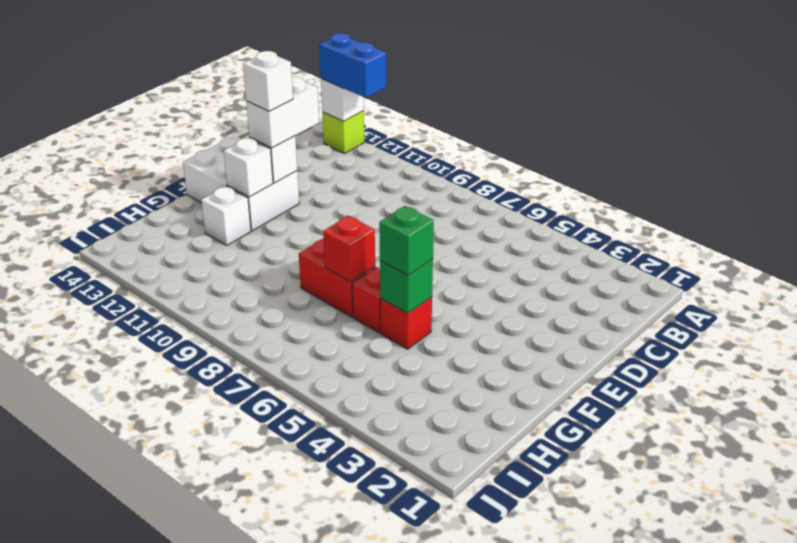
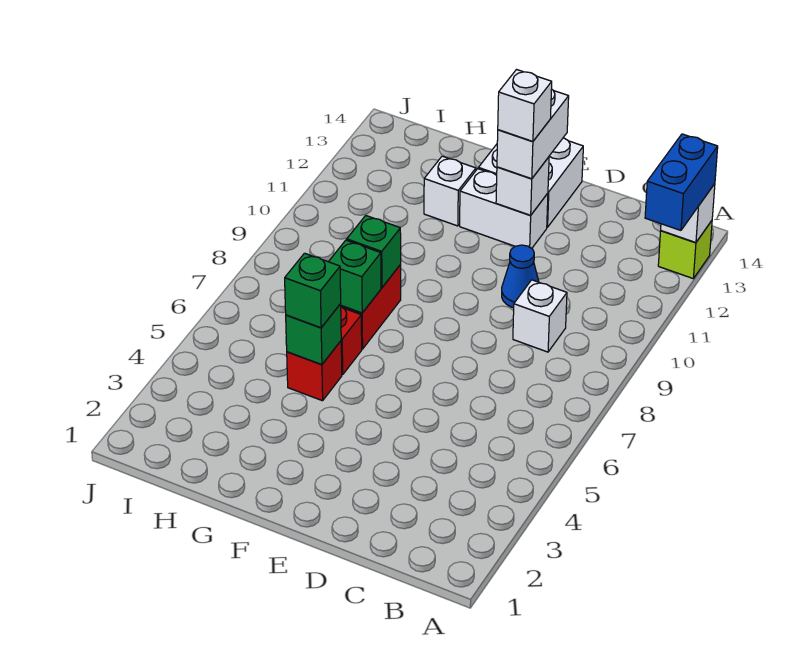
none -> blue cone D10 level 1
white brick D12:E12 level 3 -> white brick E12:E13 level 3
white brick F12 level 2 -> white brick C9 level 1
red brick G7 level 2 -> green brick G7 level 2
none -> green brick G8 level 2

